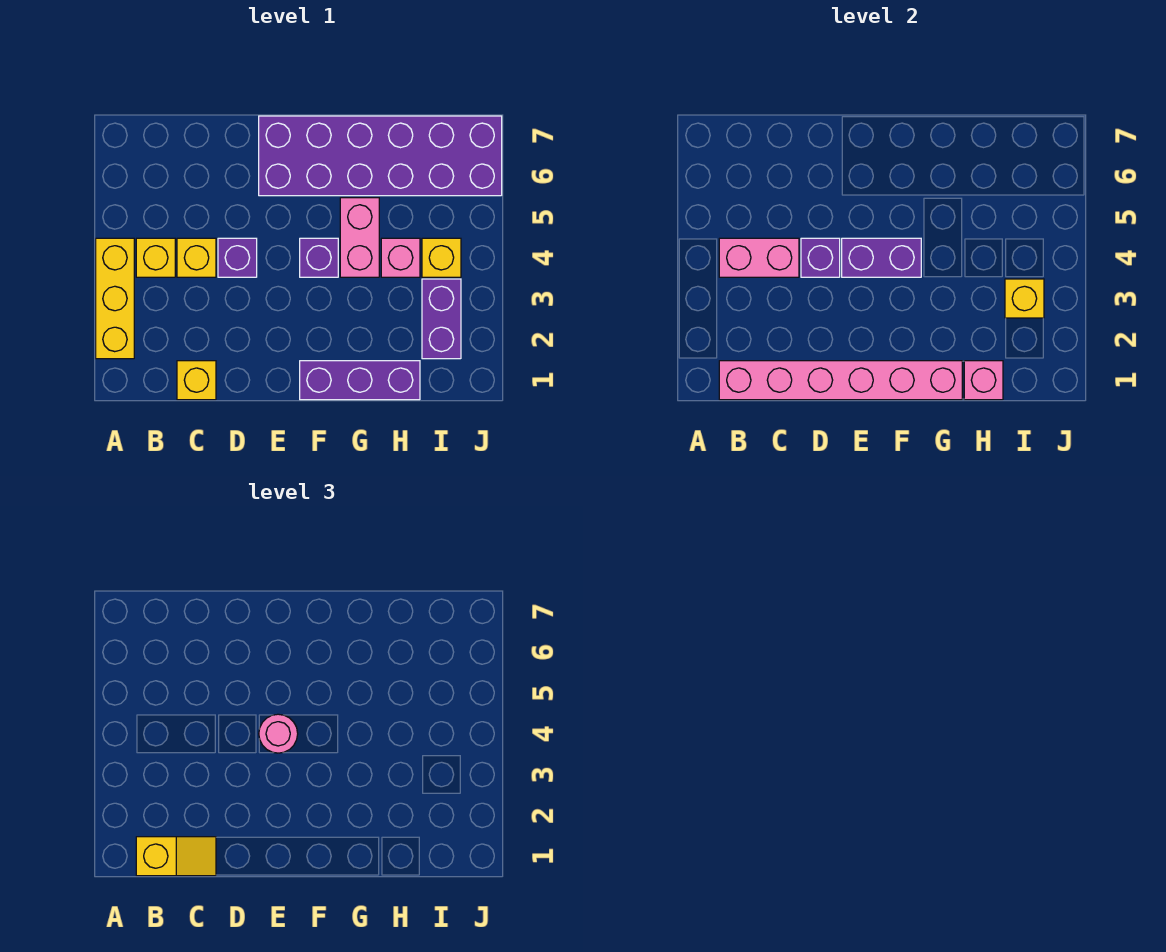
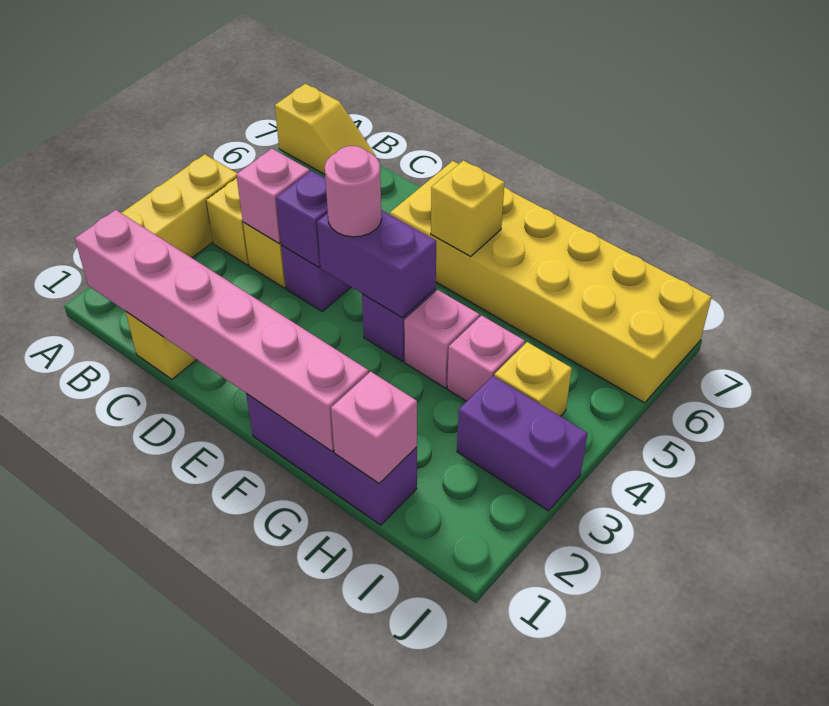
yellow slope B1:C1 level 3 top B -> yellow slope A7:B7 level 1 top A
pink brick B4:C4 level 2 -> pink brick C4 level 2
purple brick E6:J7 level 1 -> yellow brick E6:J7 level 1
pink brick G4:G5 level 1 -> pink brick G4 level 1
purple brick I2:I3 level 1 -> purple brick I3:J3 level 1
yellow brick I3 level 2 -> yellow brick F6 level 2

